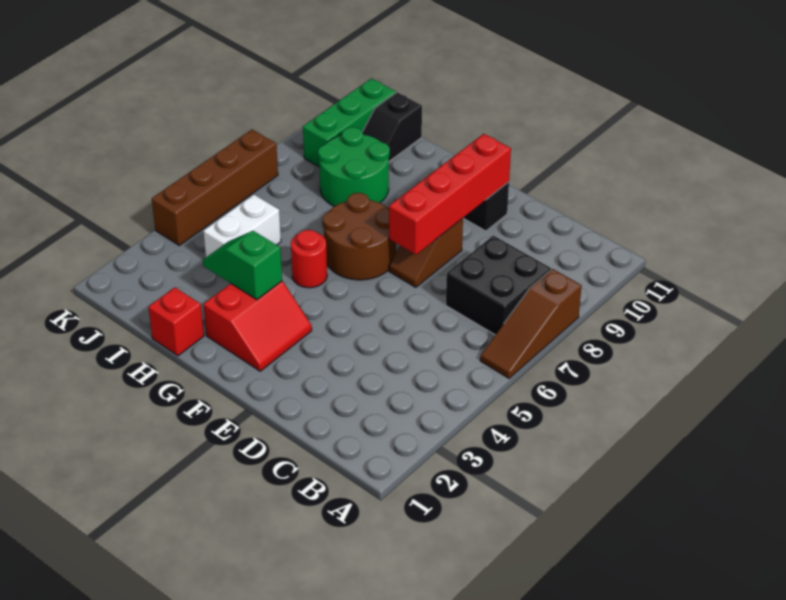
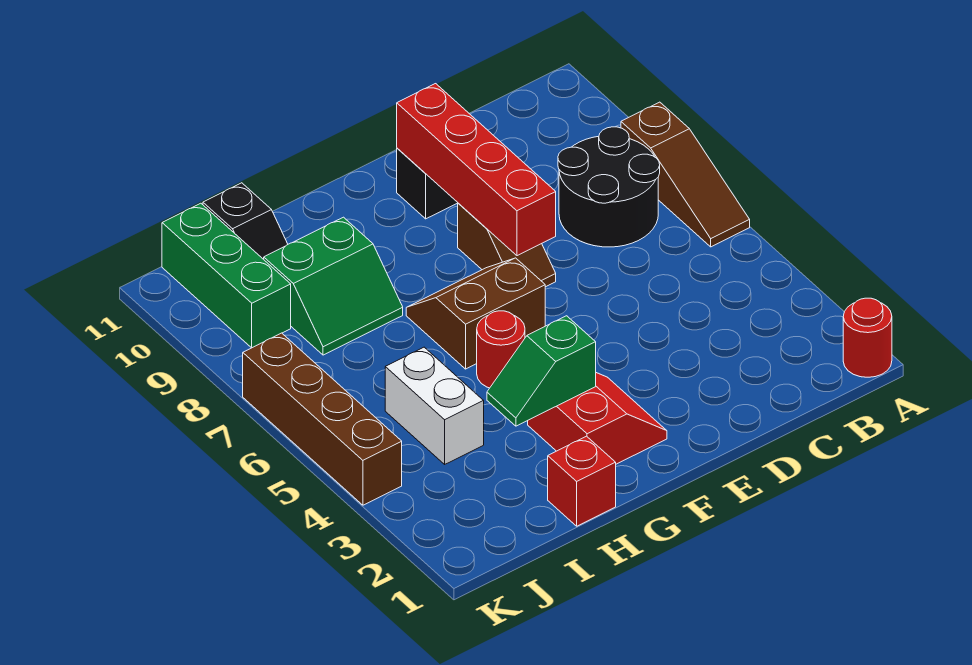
none -> red round brick A1 level 1
black brick B7:C8 level 1 -> black round brick B7:C8 level 1
brown round brick F6:G7 level 1 -> brown slope F6:G7 level 1 top 6
green round brick H8:I9 level 1 -> green slope H8:I9 level 1 top 9

